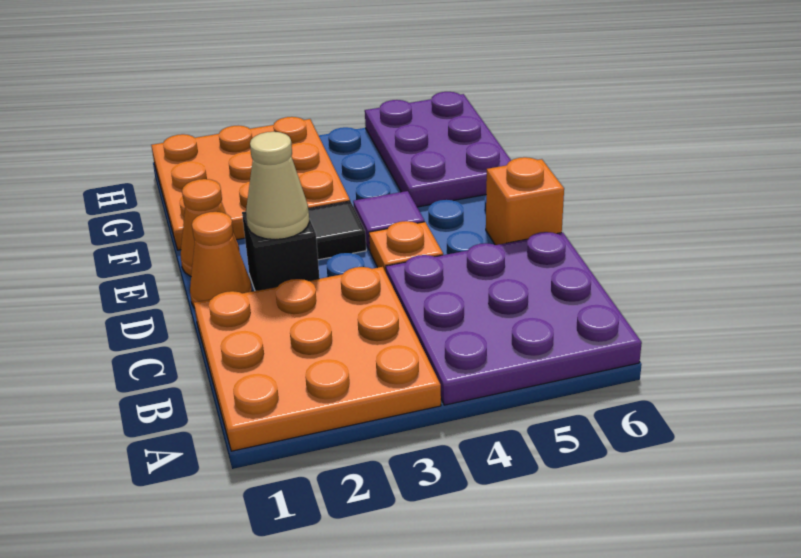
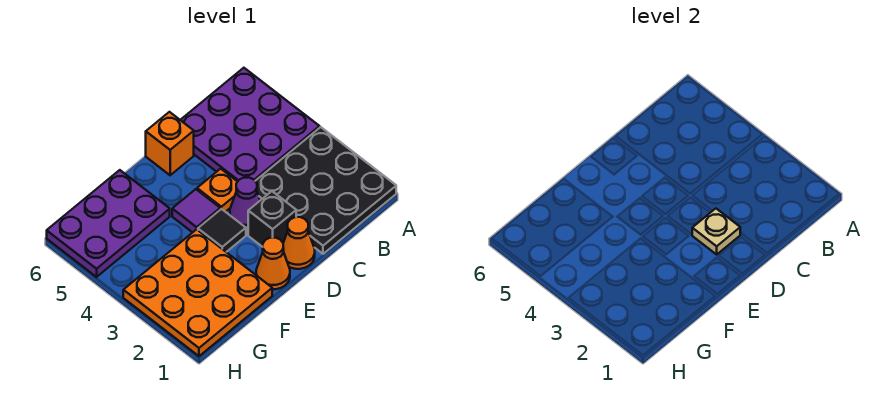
orange plate A1:C3 level 1 -> black plate A1:C3 level 1
tan cone D2 level 2 -> tan plate D2 level 2
none -> purple cone D3 level 1

